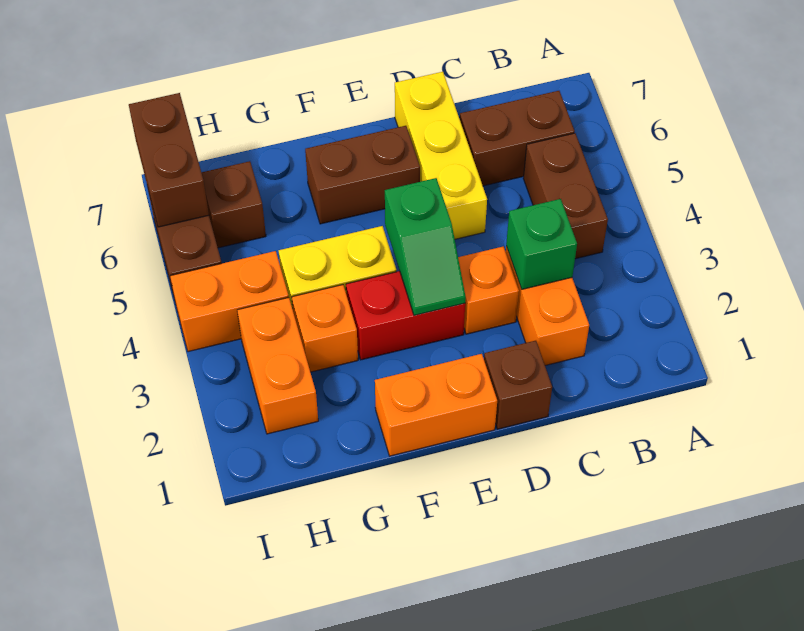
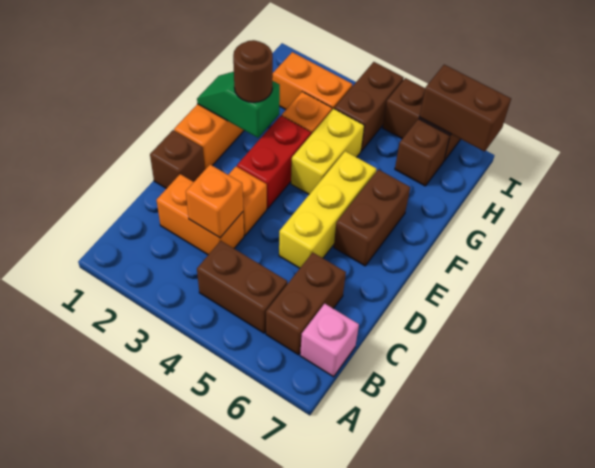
none -> pink brick B7 level 1
green brick C3 level 2 -> orange brick C3 level 2
yellow brick D5:D7 level 1 -> yellow brick D5:F5 level 1
green slope E3:E4 level 2 top 4 -> green slope F1:F2 level 2 top 2
none -> brown round brick F2 level 3
orange brick H4:I4 level 1 -> brown brick H4:I4 level 1

